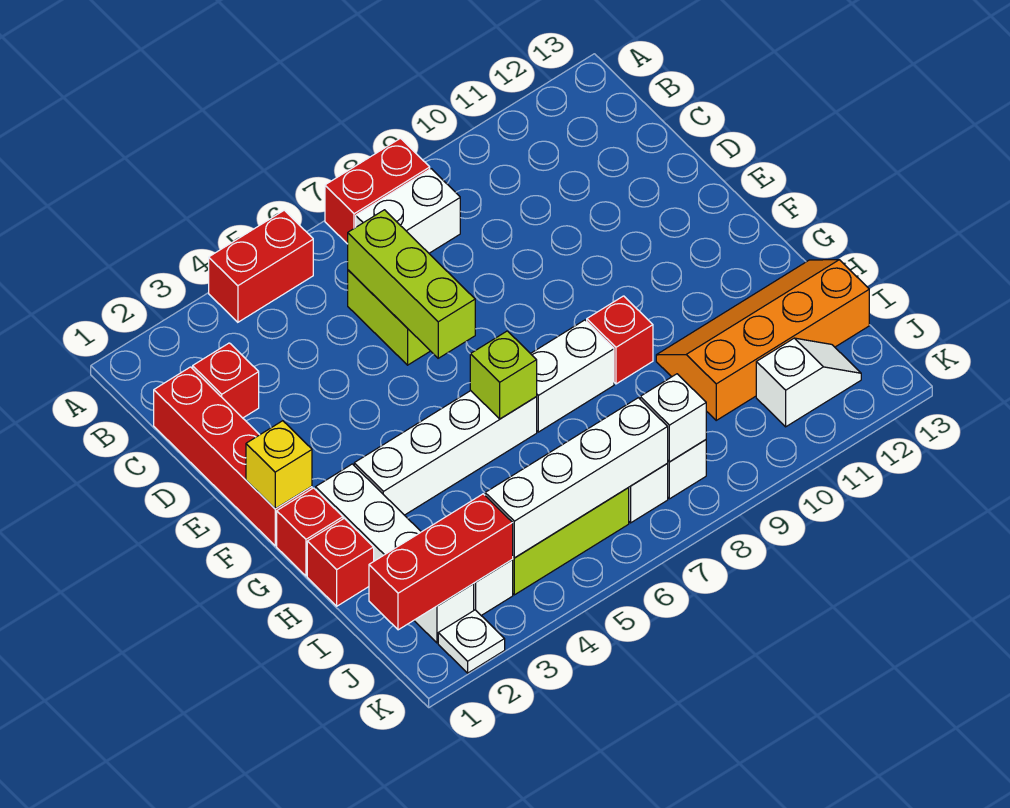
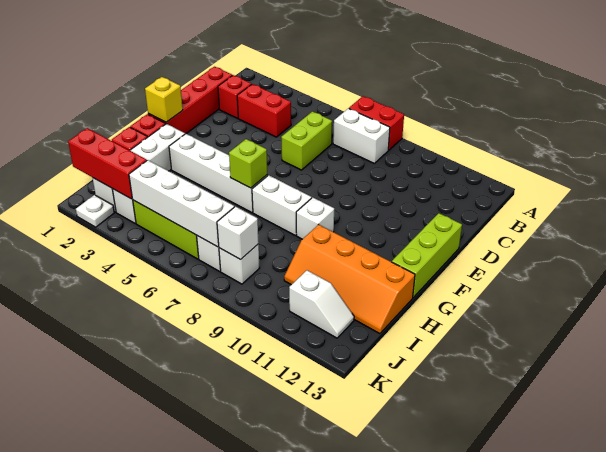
red brick A4:A5 level 1 -> red brick C3:C4 level 1
lime brick C6:E6 level 2 -> lime brick E13:G13 level 1
red brick G9 level 1 -> white brick G9 level 1
orange slope H10:I13 level 1 top I -> orange slope H10:I13 level 1 top H

